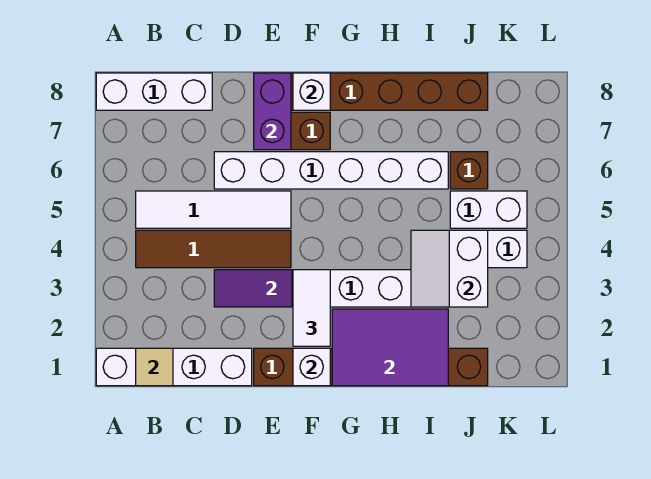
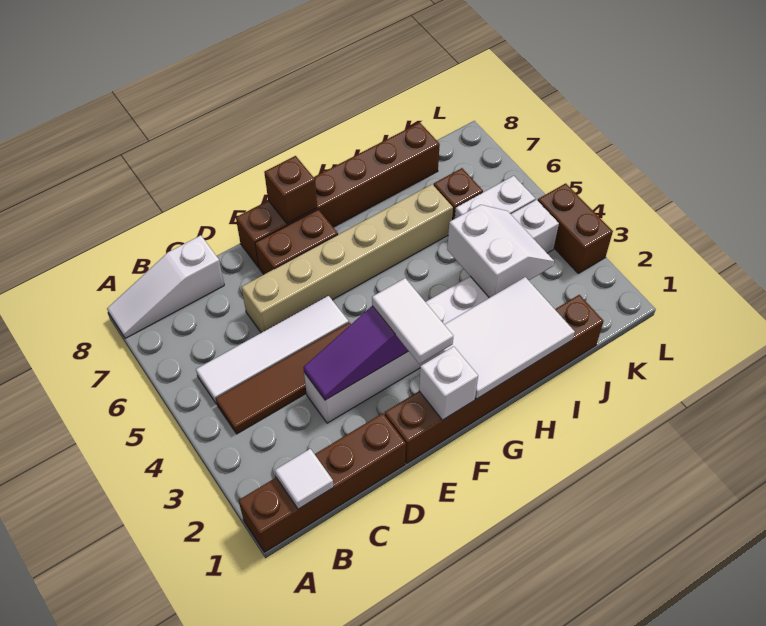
white brick A1:D1 level 1 -> brown brick A1:D1 level 1
white brick A8:C8 level 1 -> white slope A8:C8 level 1 top C
tan tile B1 level 2 -> white tile B1 level 2
white brick D6:I6 level 1 -> tan brick D6:I6 level 1
purple brick E7:E8 level 2 -> none
white brick F8 level 2 -> brown brick F8 level 2
purple tile G1:I2 level 2 -> white tile G1:I2 level 2
white slope I3:J4 level 2 top J -> white slope I3:J4 level 2 top I
none -> brown brick L3:L4 level 1

